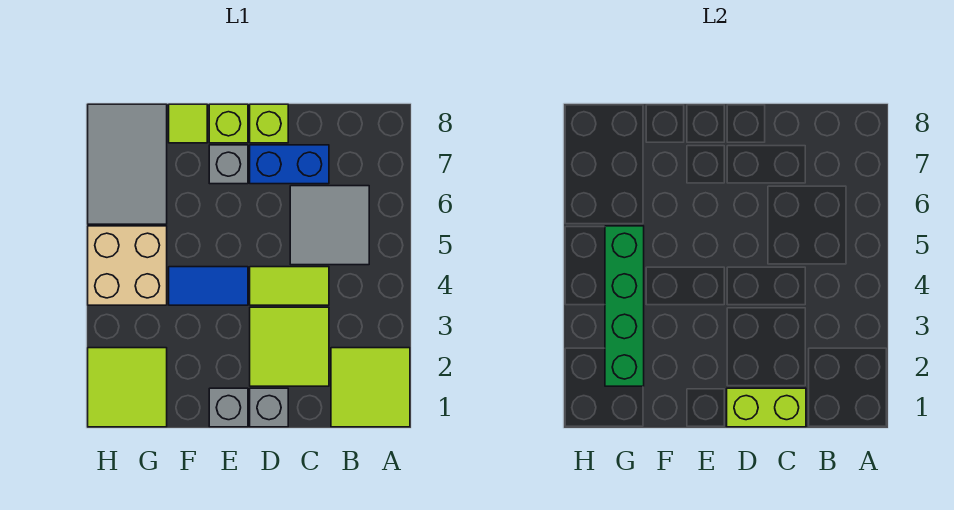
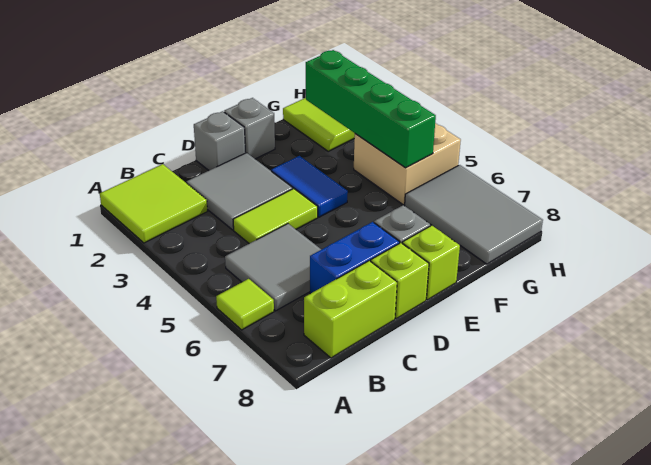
lime brick C1:D1 level 2 -> lime brick B8:C8 level 1
lime tile C2:D3 level 1 -> grey tile C2:D3 level 1
blue tile E4:F4 level 1 -> blue tile E3:E4 level 1
lime tile F8 level 1 -> lime tile A6 level 1

